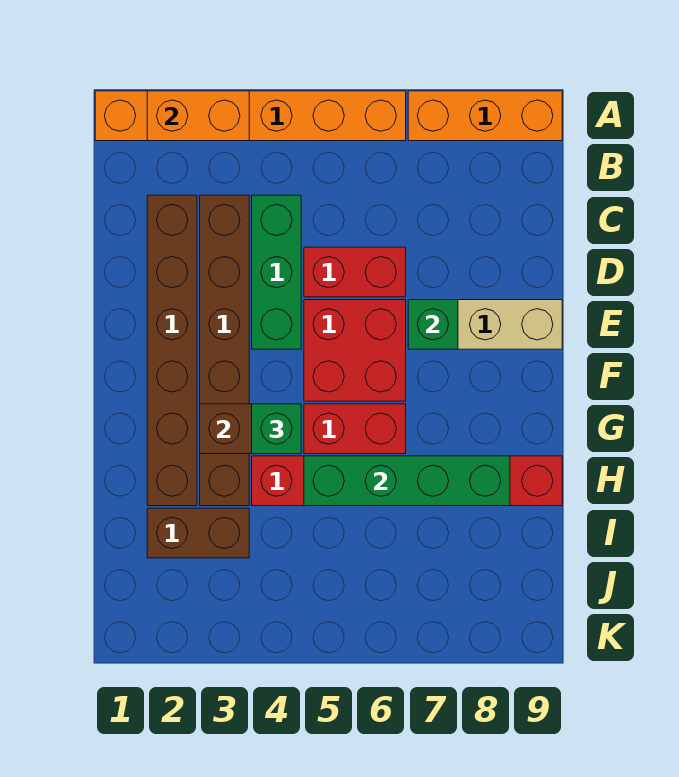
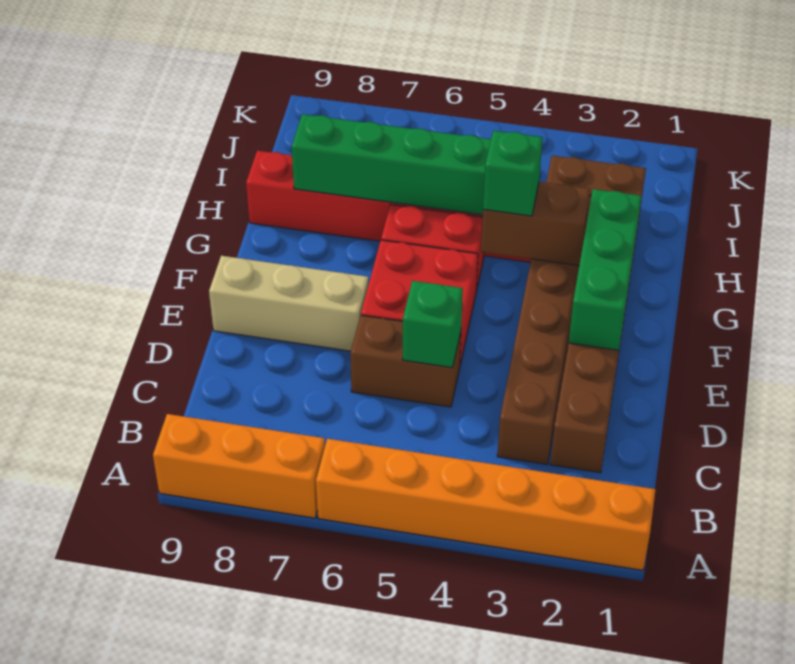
orange brick A2:A3 level 2 -> none
green brick C4:E4 level 1 -> green brick E2:G2 level 2
red brick D5:D6 level 1 -> brown brick D5:D6 level 1
green brick E7 level 2 -> green brick D5 level 2

